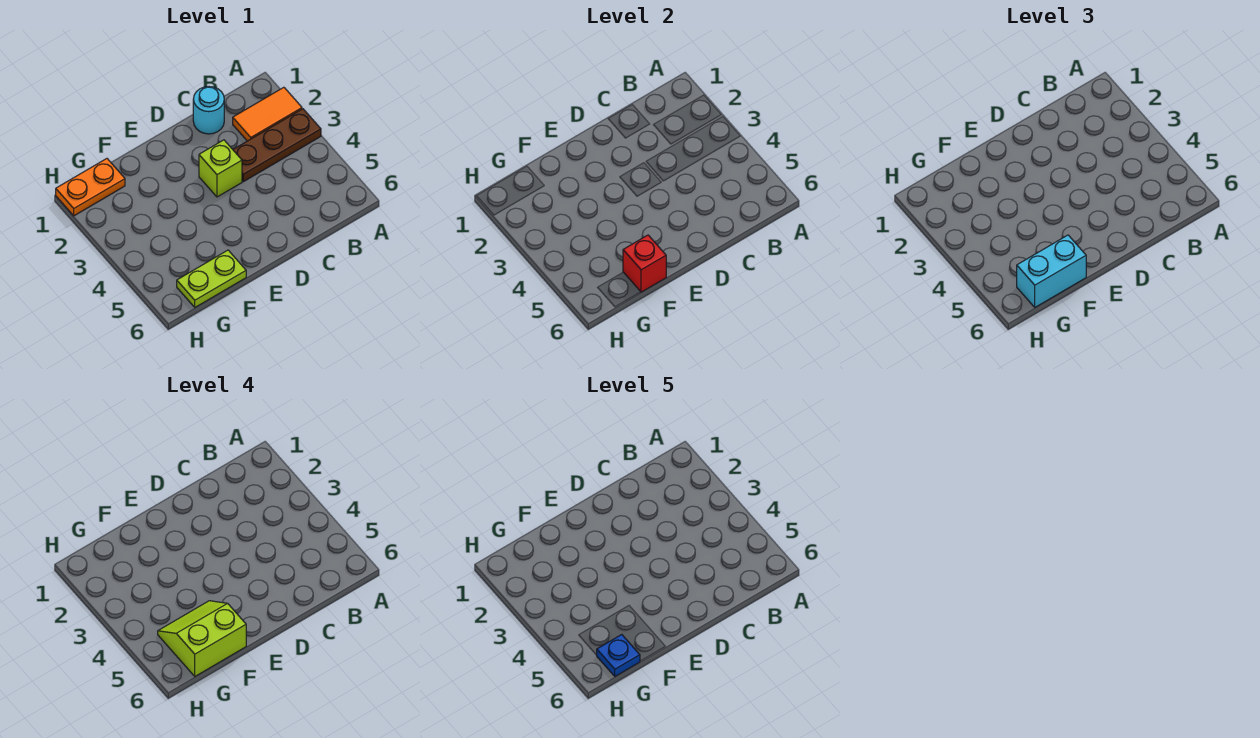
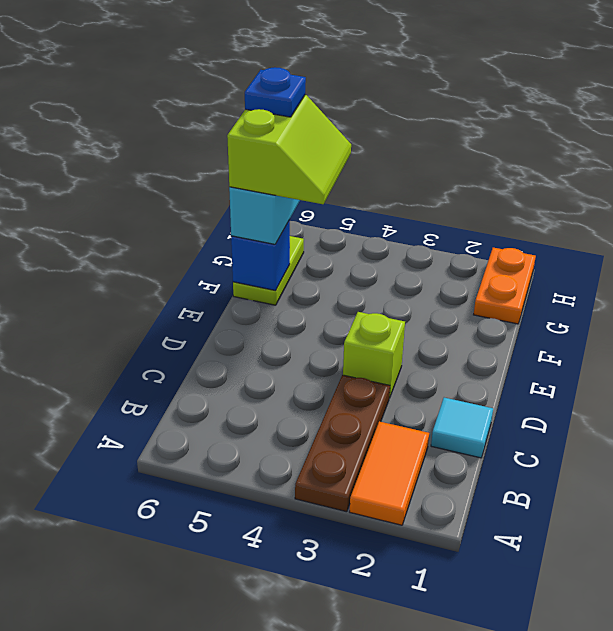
cyan round brick C1 level 1 -> cyan tile C1 level 1
red brick F6 level 2 -> blue brick F6 level 2

